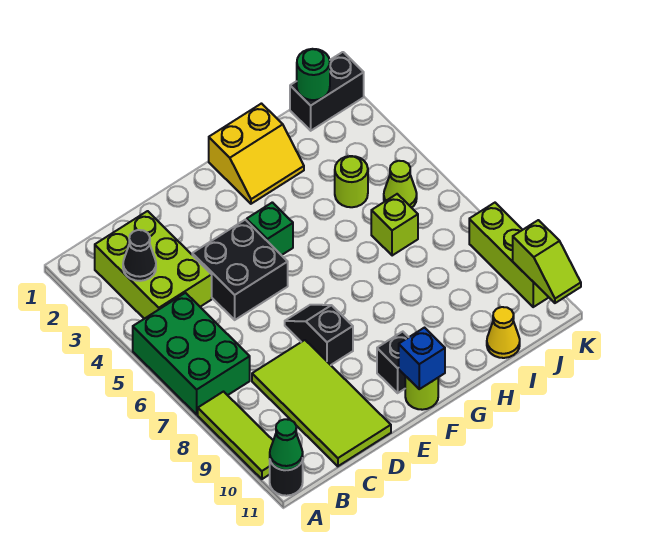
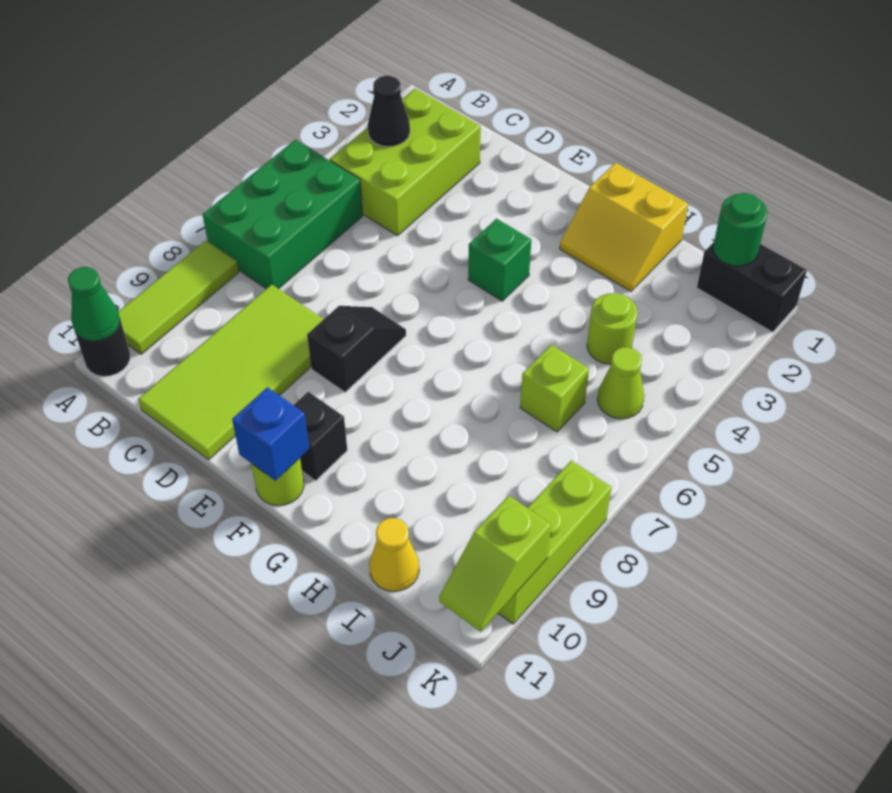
black brick D4:E5 level 1 -> none

